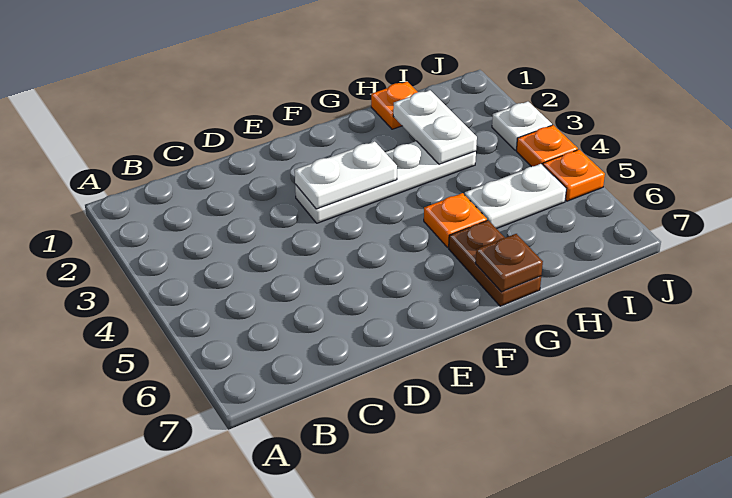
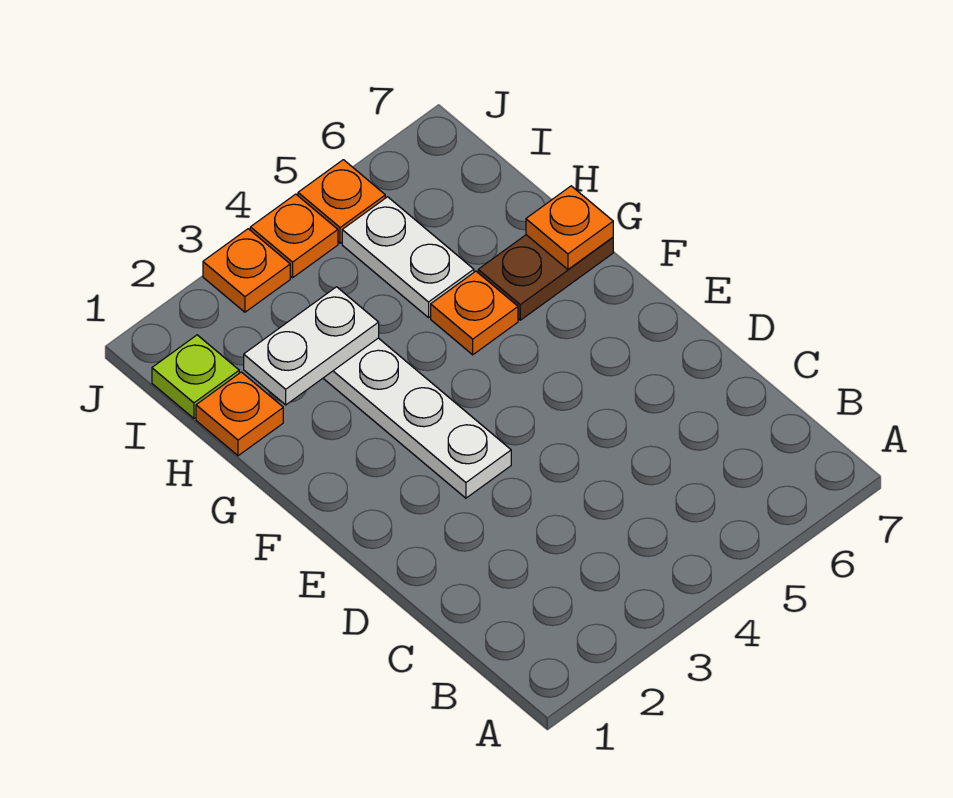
white plate E3:F3 level 2 -> none
brown plate G7 level 2 -> orange plate G7 level 2
none -> lime plate I1 level 1
white plate J3 level 1 -> orange plate J3 level 1

